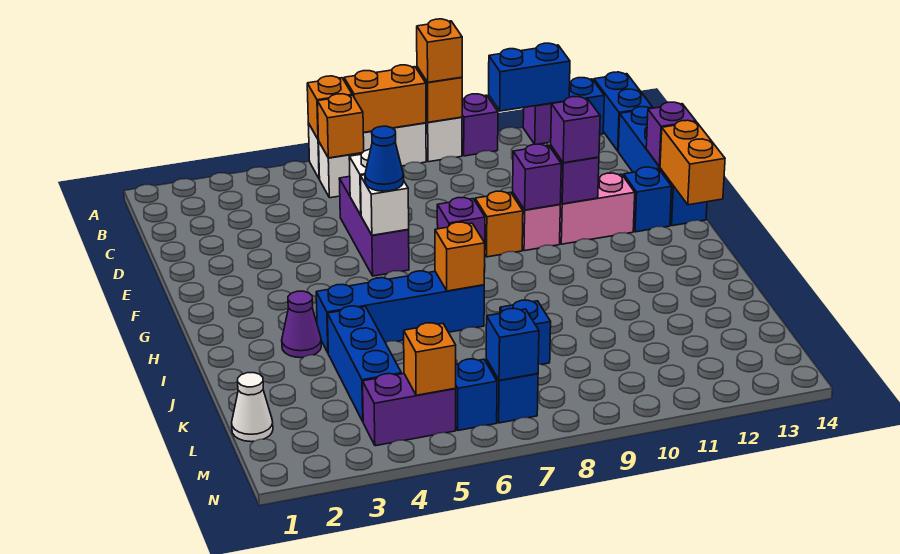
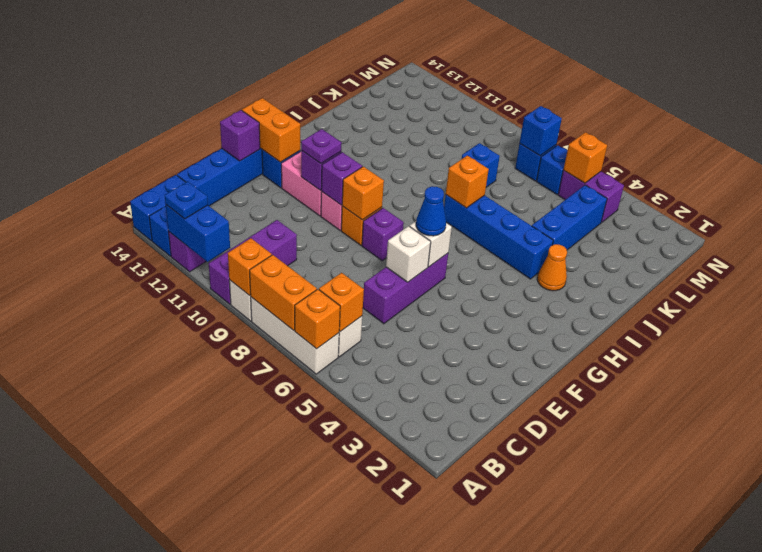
orange brick A9 level 3 -> orange brick F9 level 2
purple brick A10 level 1 -> purple brick A10:C10 level 1
none -> blue plate A12 level 3
purple brick F11 level 3 -> purple plate F11 level 3
orange brick F14:G14 level 2 -> orange brick F13:F14 level 2
purple cone I3 level 1 -> orange cone I3 level 1
white cone L1 level 1 -> none

